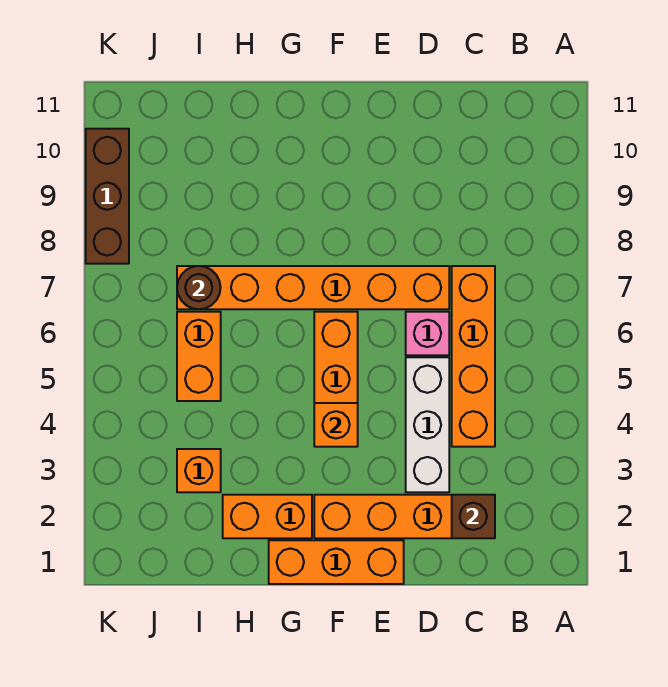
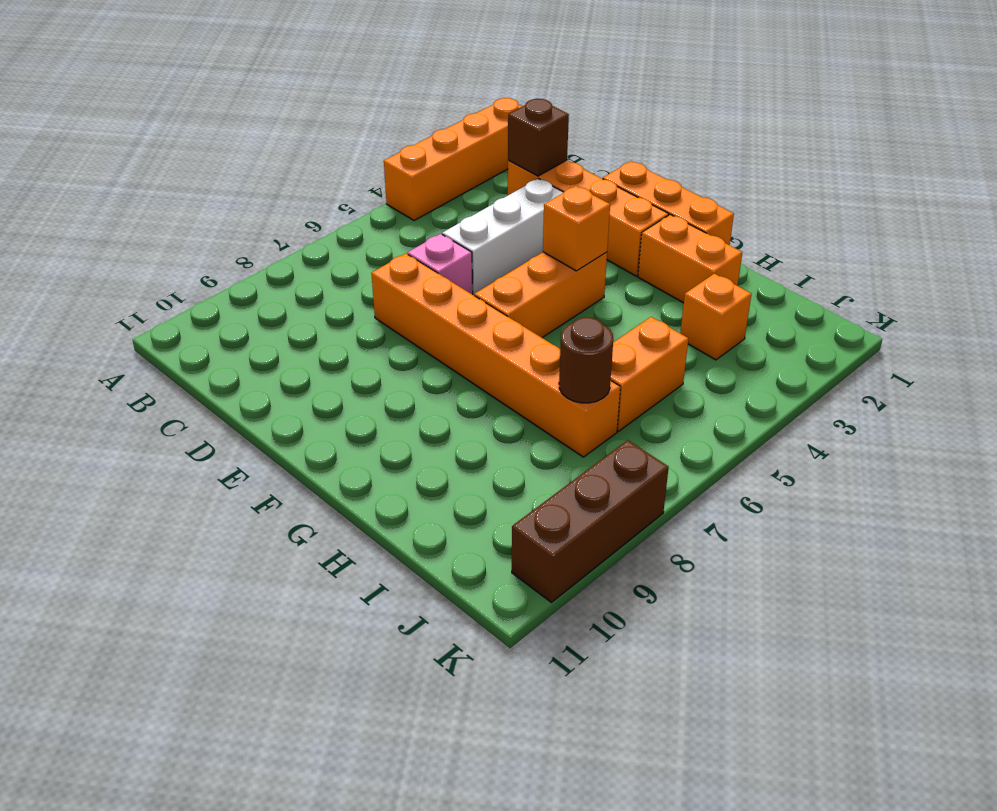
orange brick C4:C7 level 1 -> orange brick A1:A4 level 1

